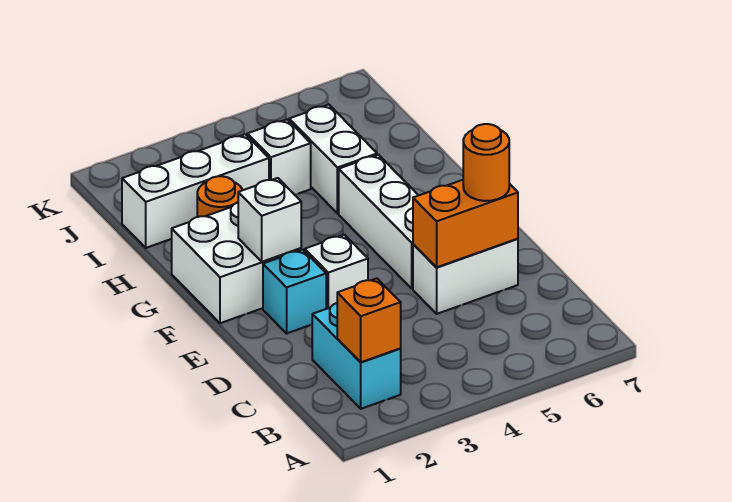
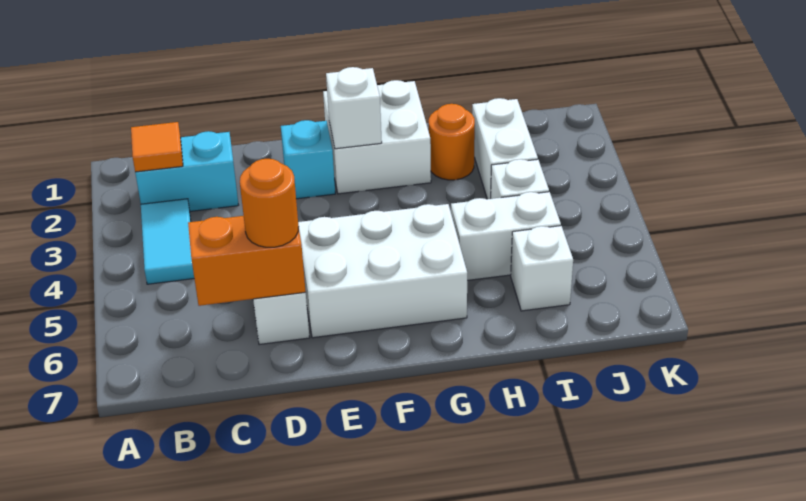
orange brick B2 level 2 -> orange tile B2 level 2
none -> cyan tile B3:B4 level 1
orange brick D5:D6 level 2 -> orange brick C6:D6 level 2
white brick E3 level 1 -> white brick I6 level 1
white brick E5:G5 level 1 -> white brick E5:G6 level 1
white brick I1:I3 level 1 -> white brick I2:I3 level 1

